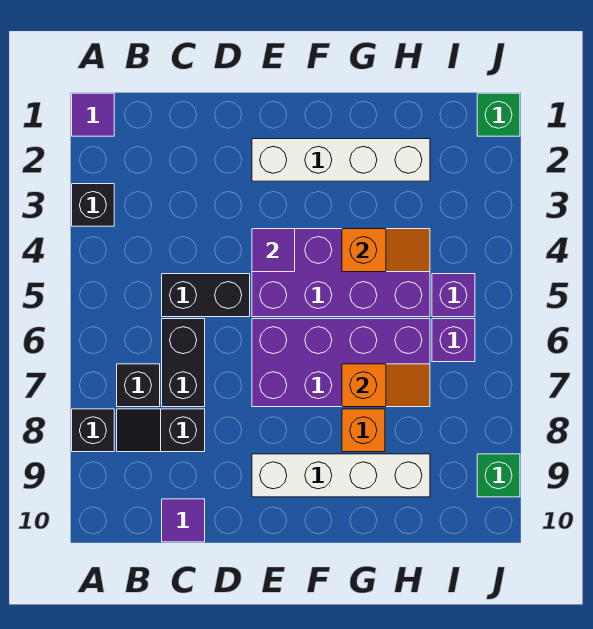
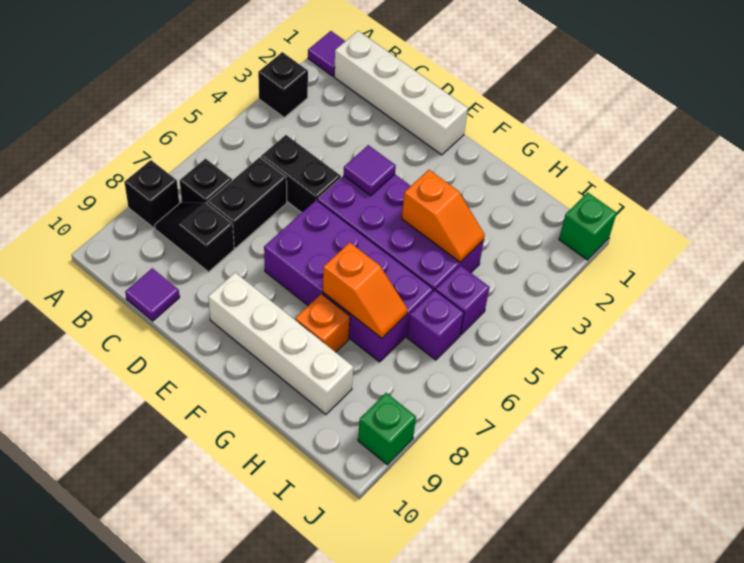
white brick E2:H2 level 1 -> white brick B1:E1 level 1

